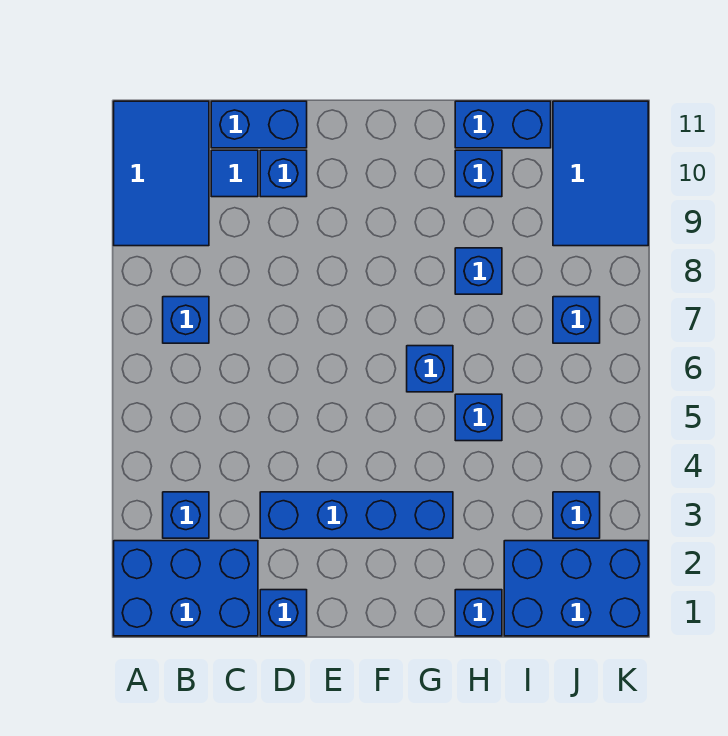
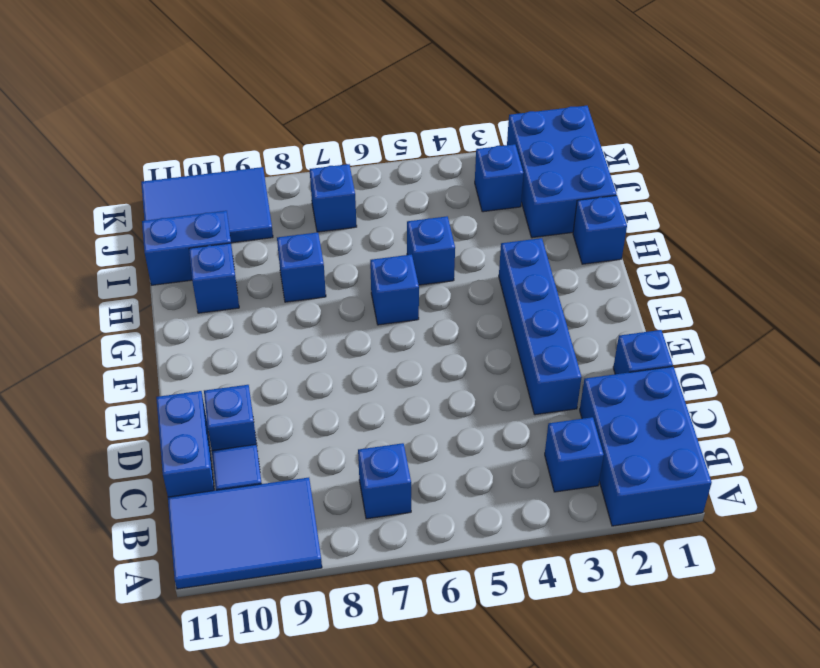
blue brick H11:I11 level 1 -> blue brick I10:I11 level 1

